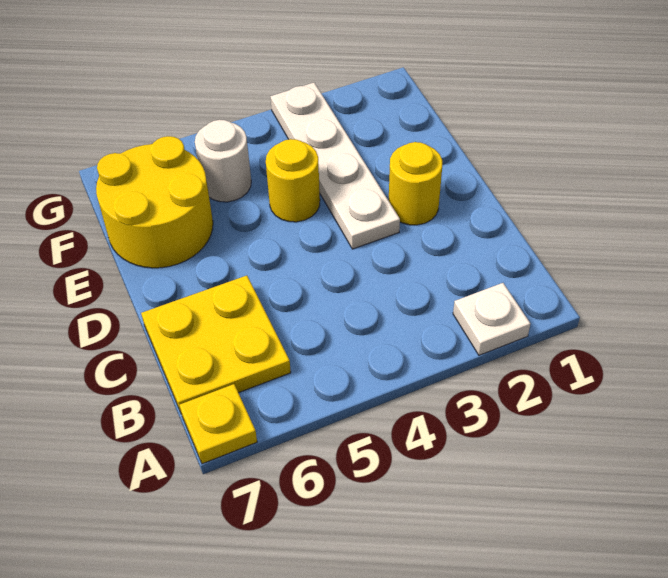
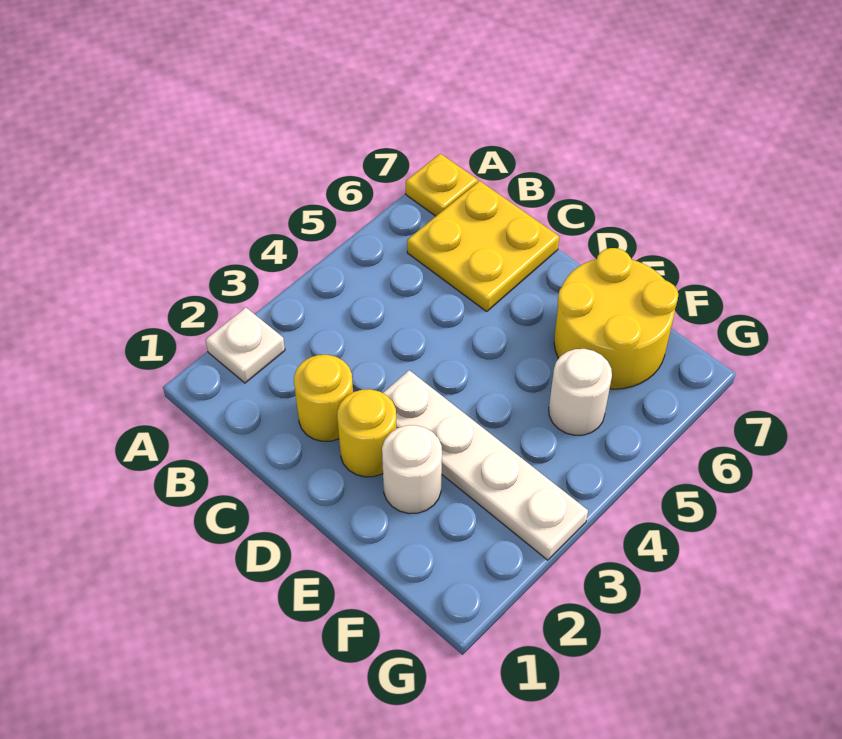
none -> white round brick E2 level 1
yellow round brick E4 level 1 -> yellow round brick C2 level 1

